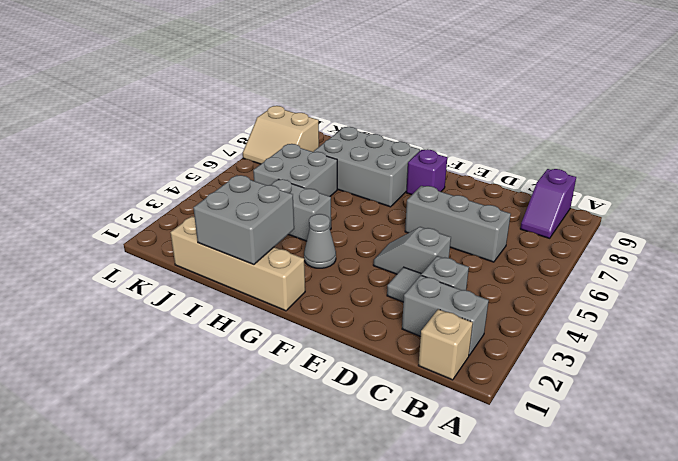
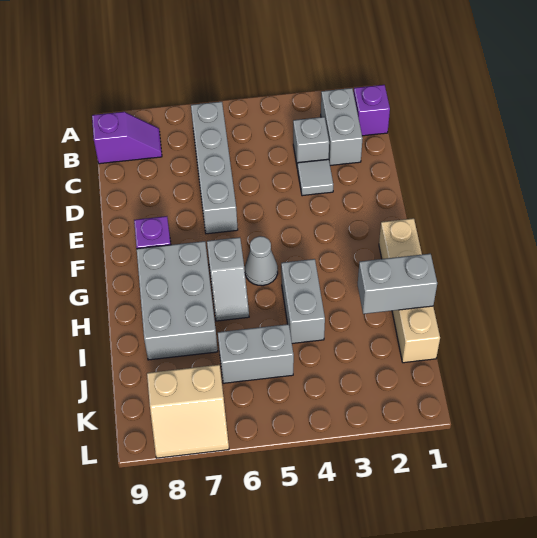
tan brick B1 level 1 -> purple brick B1 level 1
grey brick C6:E6 level 1 -> grey brick B6:E6 level 1
grey slope D4:E4 level 1 top D -> grey slope G6:H6 level 1 top G
grey cone G3 level 1 -> grey cone G5 level 1
grey brick H1:I2 level 2 -> grey brick I1:I2 level 2
grey brick I5:J6 level 1 -> grey brick J5:J6 level 1
tan slope K7:L8 level 1 top 8 -> tan slope K7:L8 level 1 top K

